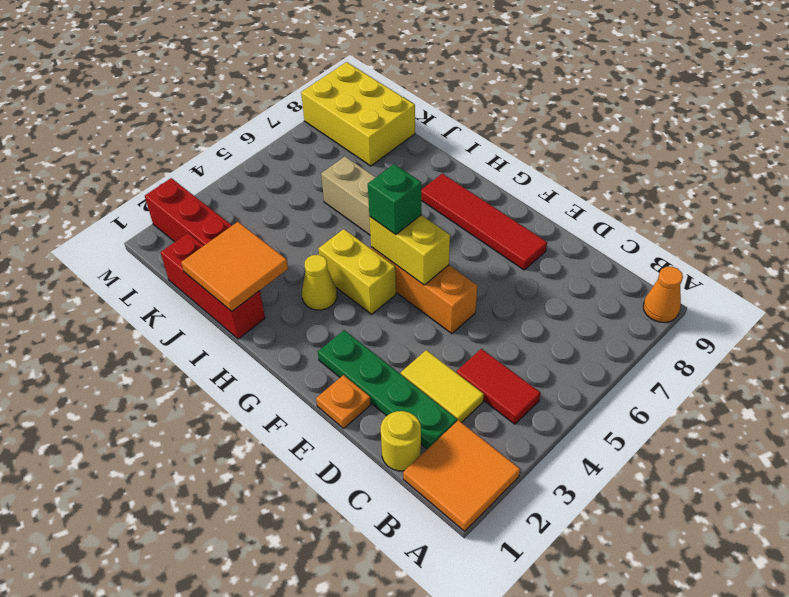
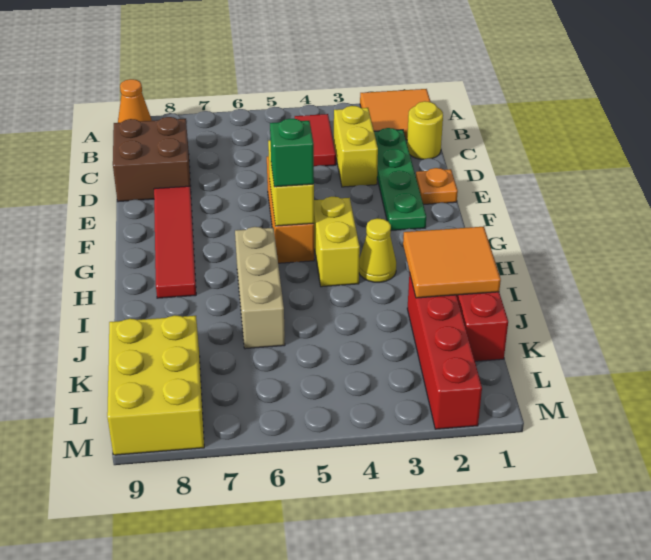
yellow tile C3:D3 level 1 -> yellow brick C3:D3 level 1
none -> brown brick C8:D9 level 1

